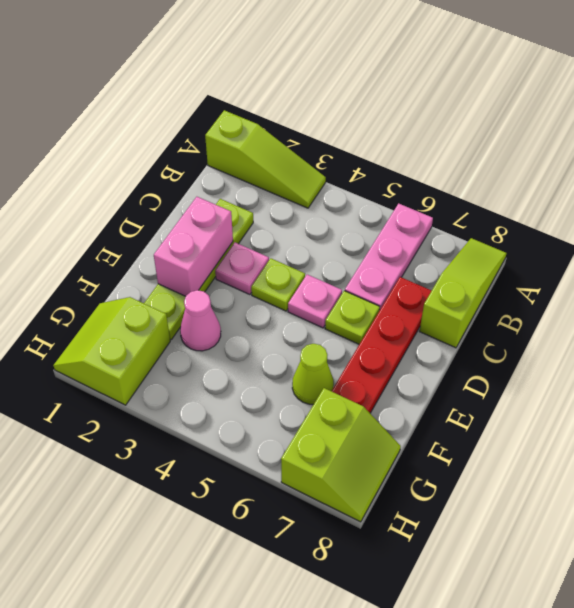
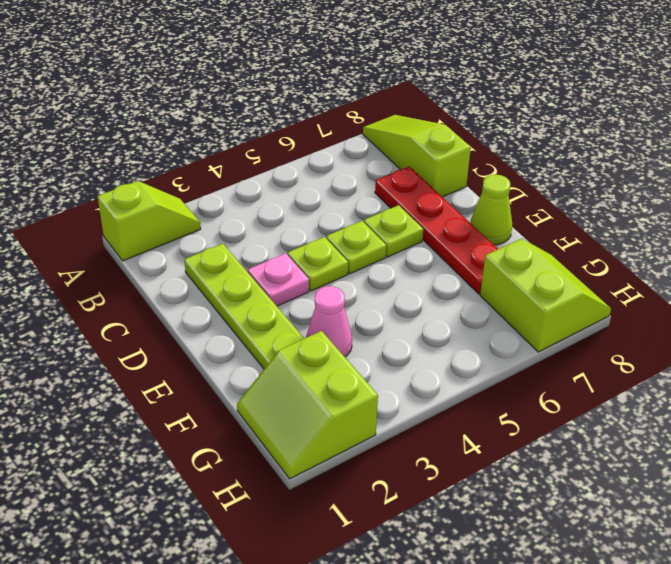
lime slope A1:A3 level 1 top 1 -> lime slope A1:A2 level 1 top 1
pink plate A6:C6 level 1 -> none
pink brick D2:E2 level 2 -> none
pink plate D5 level 1 -> lime plate D5 level 1
lime cone F6 level 1 -> lime cone E8 level 1

